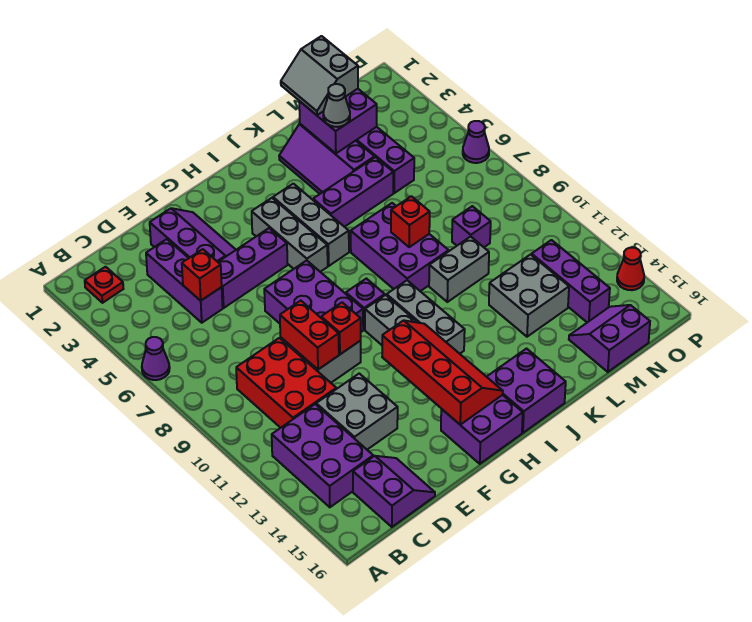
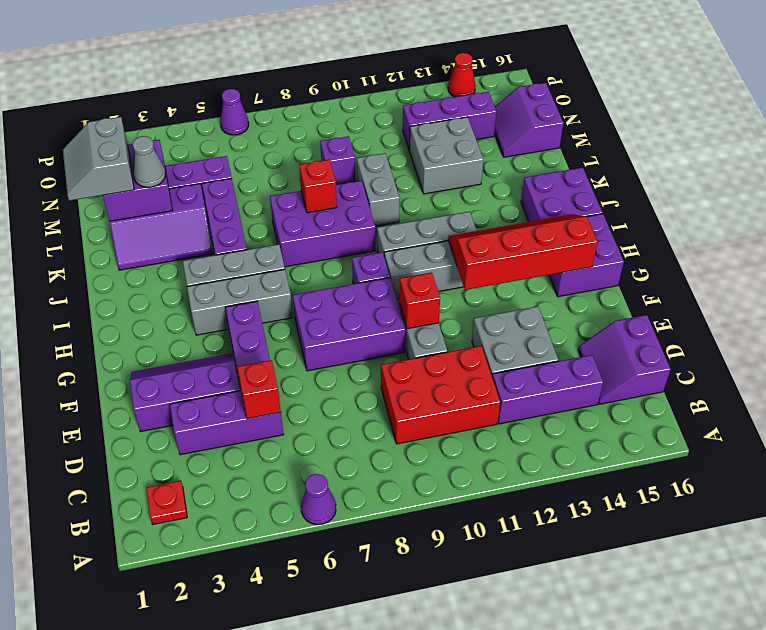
purple brick B12:C14 level 1 -> purple brick C12:C14 level 1
purple slope C15:D16 level 1 top C -> purple slope C15:D16 level 1 top 16
red brick E9:E10 level 2 -> none
grey slope L1:M2 level 3 top M -> grey slope L1:M2 level 3 top 2

